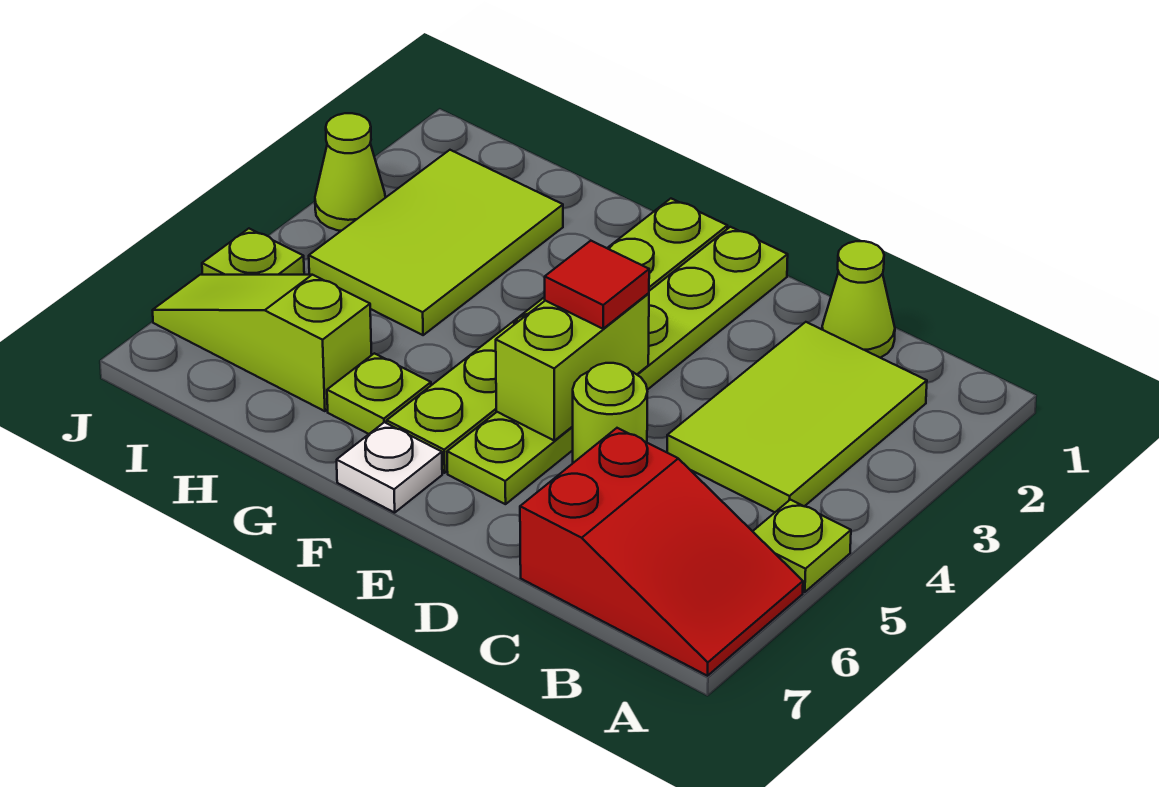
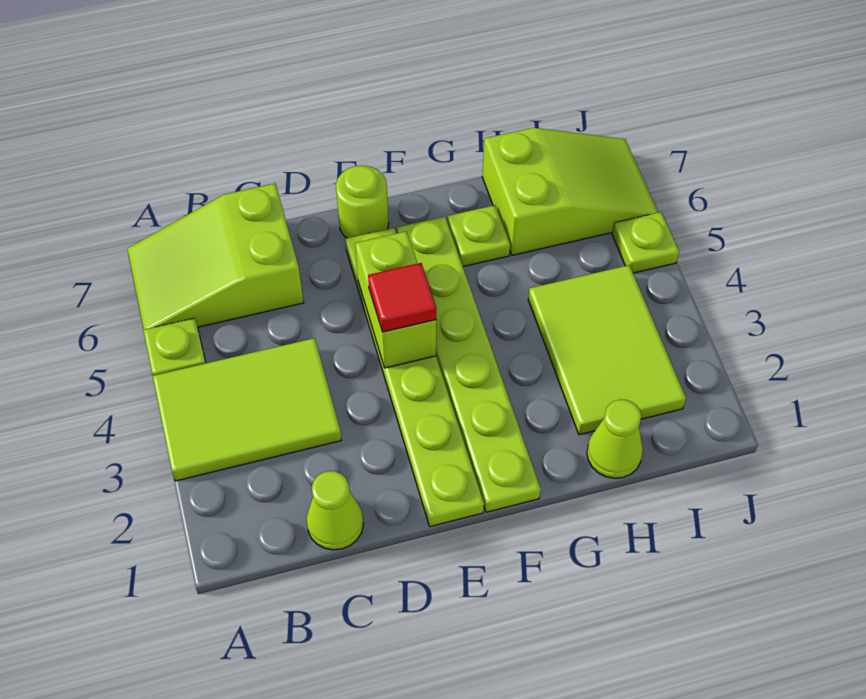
red slope A6:C7 level 1 top C -> lime slope A6:C7 level 1 top C
lime tile B2:C4 level 1 -> lime tile A3:C4 level 1
lime round brick D5 level 1 -> lime round brick E7 level 1
white plate F7 level 1 -> none
lime slope H6:J6 level 1 top H -> lime slope H6:J7 level 1 top H
lime cone J3 level 1 -> lime cone H1 level 1

